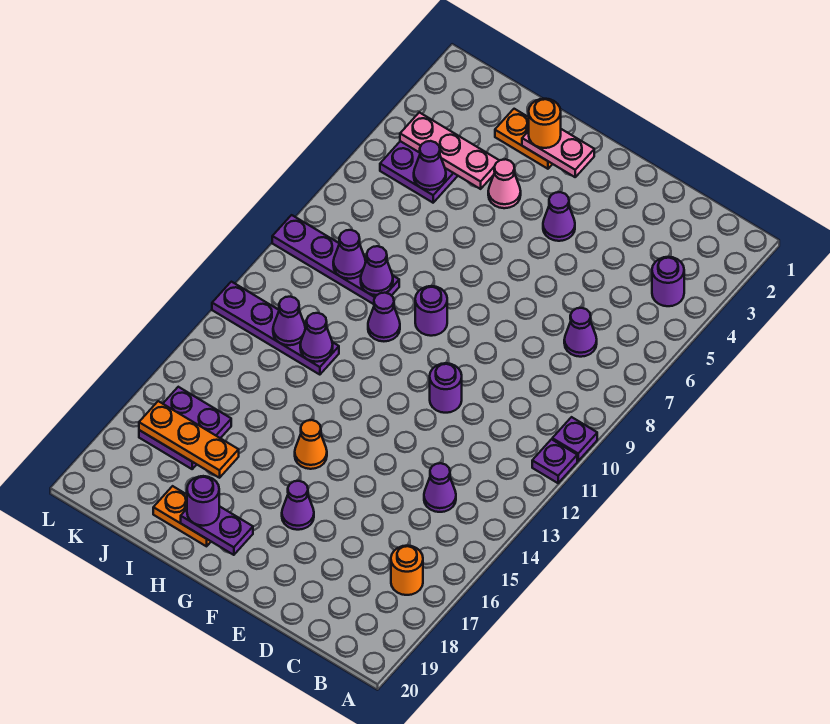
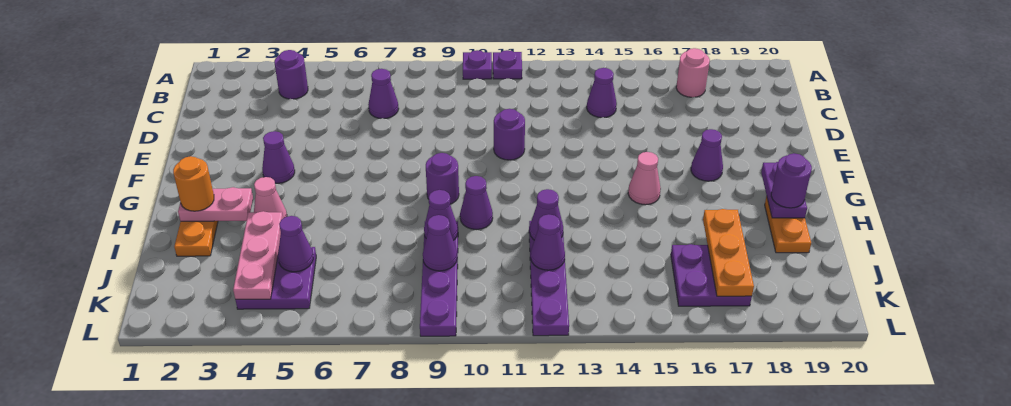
orange round brick B17 level 1 -> pink round brick B17 level 1
pink plate G2:H2 level 2 -> pink plate H2:H3 level 2
orange cone G15 level 1 -> pink cone G15 level 1

